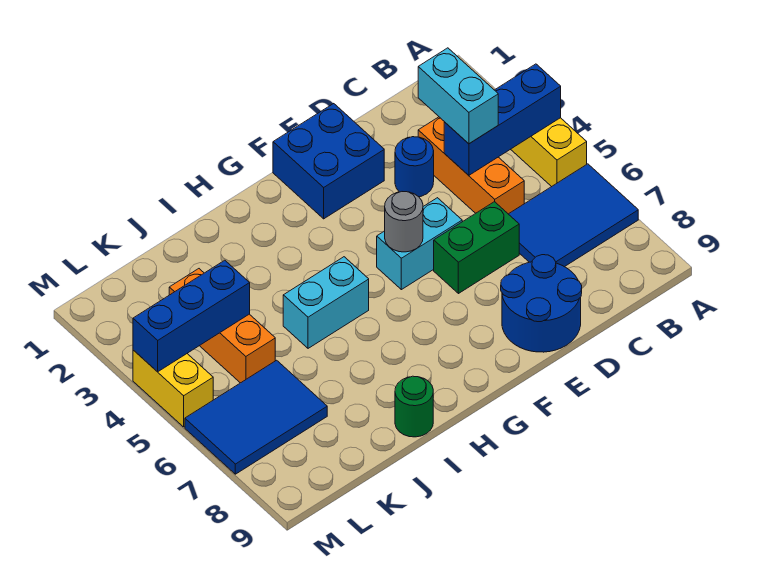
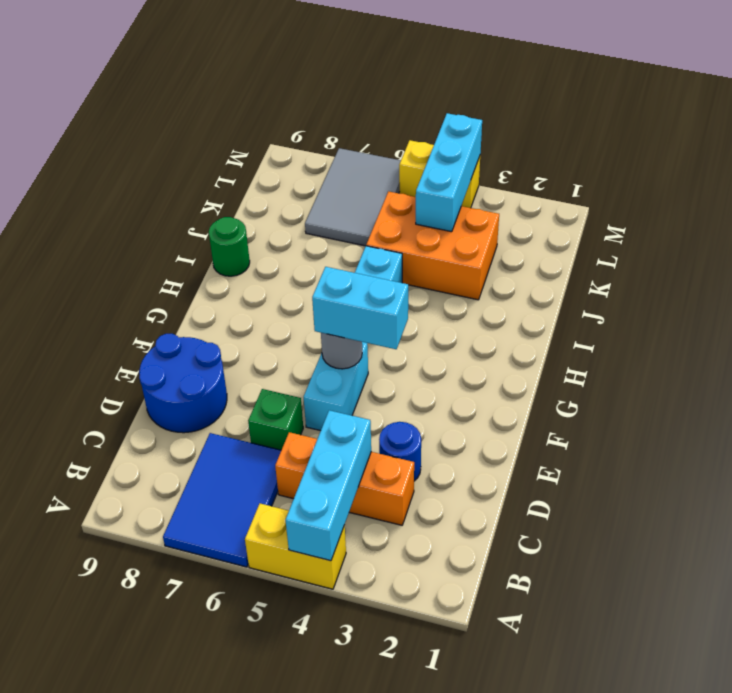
blue brick A4:C4 level 2 -> cyan brick A4:C4 level 2
cyan brick C3:C4 level 3 -> cyan brick F4:F5 level 3
green brick D6:E6 level 1 -> green brick D6 level 1
blue brick E1:F2 level 1 -> none
orange brick K3:K5 level 1 -> orange brick J3:K5 level 1
blue brick K4:M4 level 2 -> cyan brick K4:M4 level 2
blue tile K6:M7 level 1 -> grey tile K6:M7 level 1

